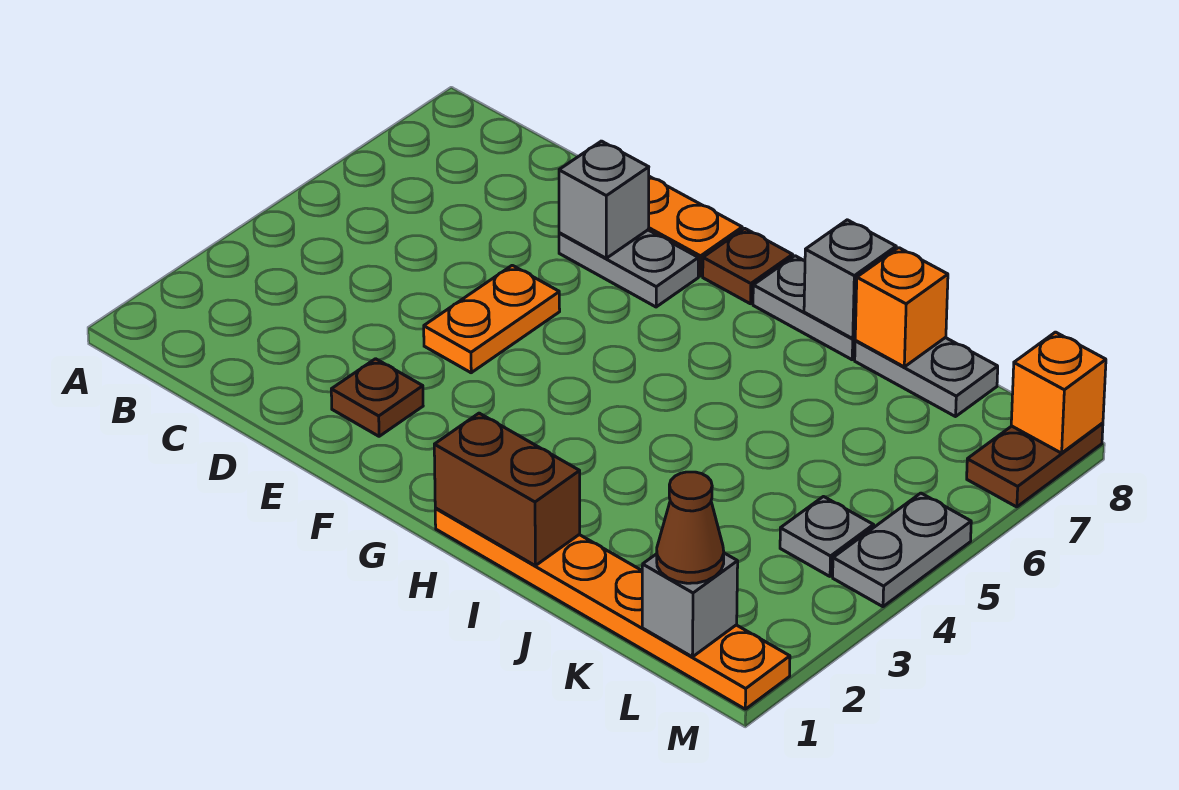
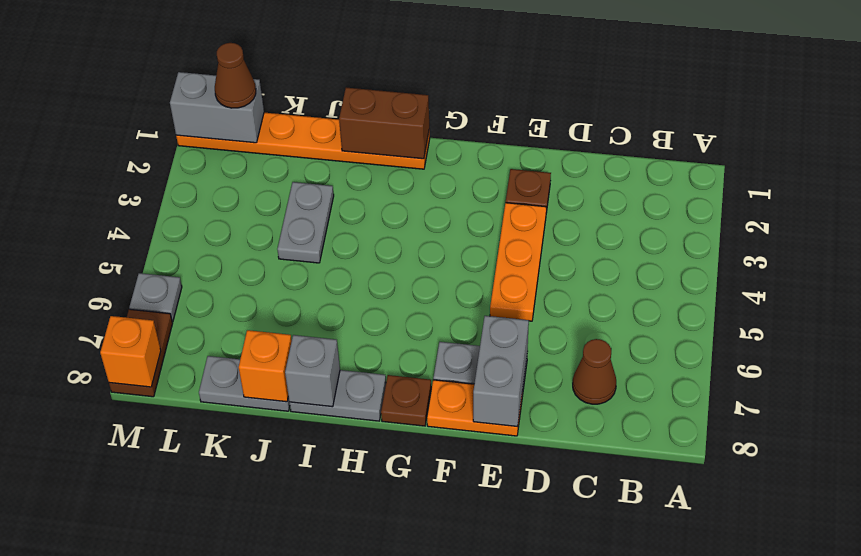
none -> brown cone C7 level 1
orange plate E4:E5 level 1 -> orange plate E3:E5 level 1
grey brick E7 level 2 -> grey brick E7:E8 level 2
grey brick L1 level 2 -> grey brick L1:M1 level 2
grey plate L4 level 1 -> grey plate M6 level 1
grey plate M4:M5 level 1 -> grey plate J3:J4 level 1

